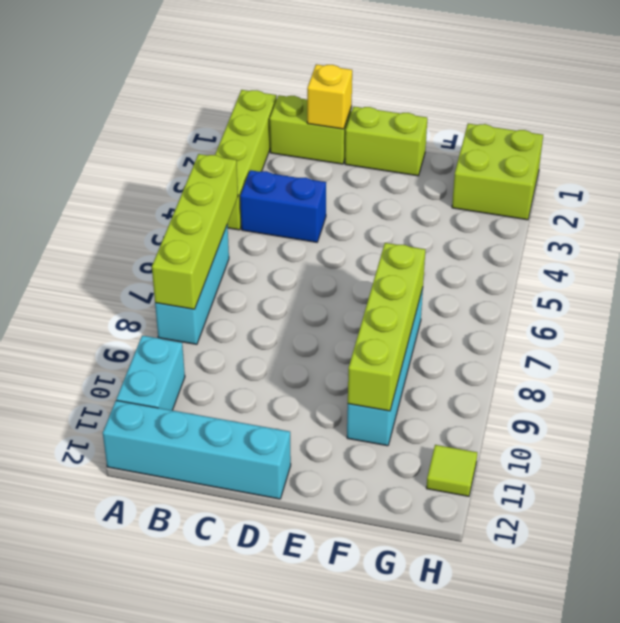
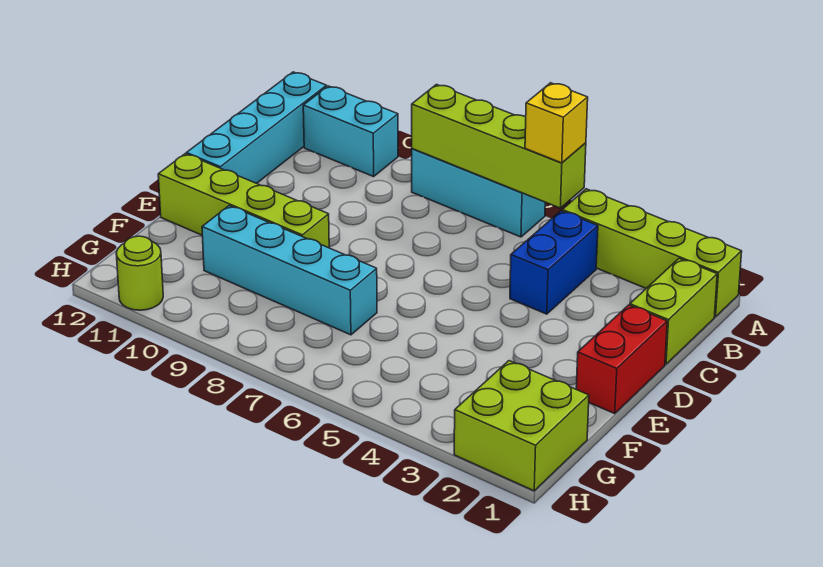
yellow brick C1 level 2 -> yellow brick A5 level 3
lime brick D1:E1 level 1 -> red brick D1:E1 level 1
lime brick F7:F10 level 2 -> lime brick E9:E12 level 1
lime tile H11 level 1 -> lime round brick H11 level 1

